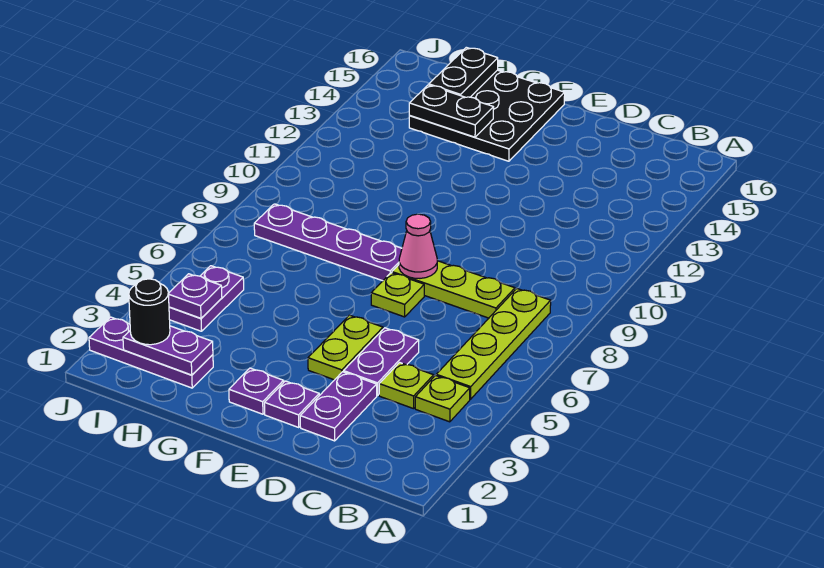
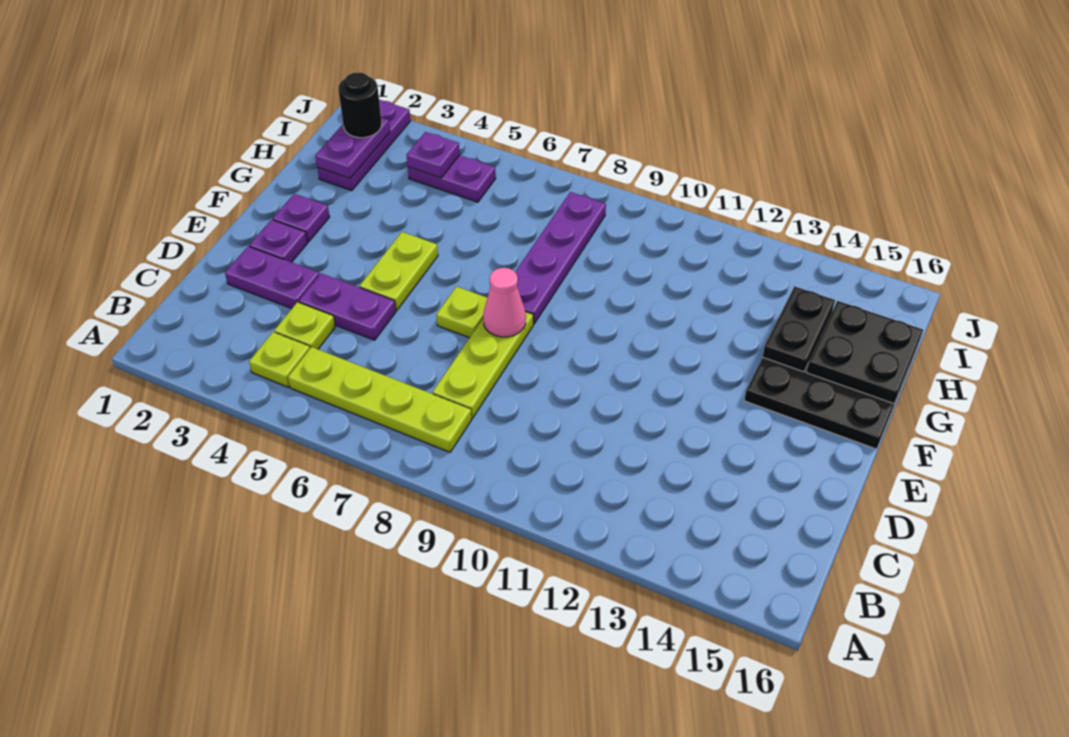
lime plate E4:E5 level 1 -> lime plate E5:F5 level 1
black plate H15:H16 level 2 -> black plate G15:H16 level 2

